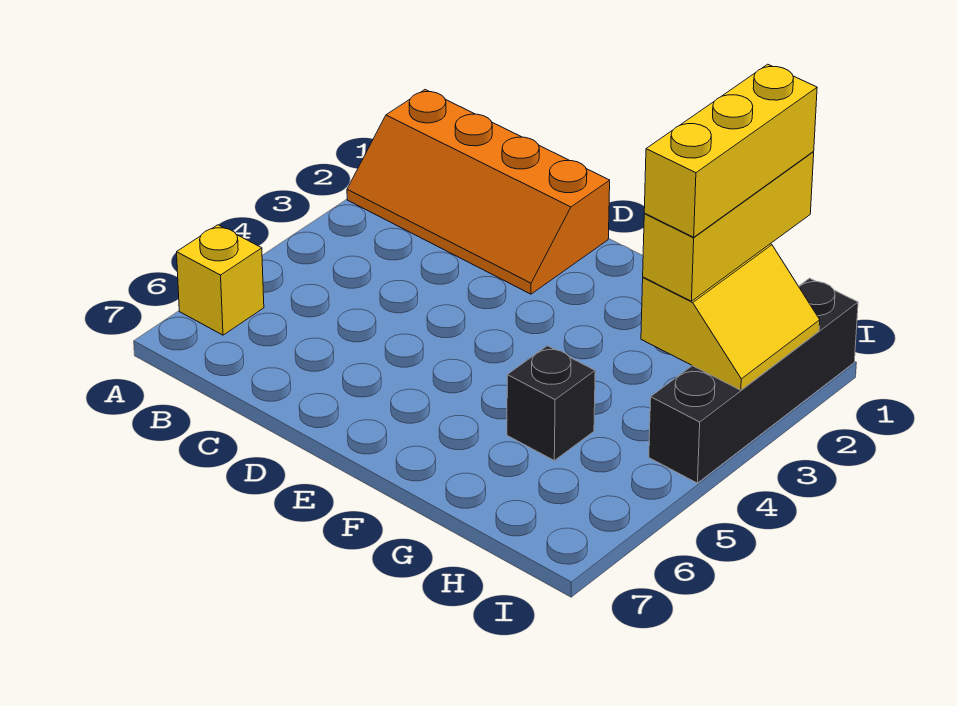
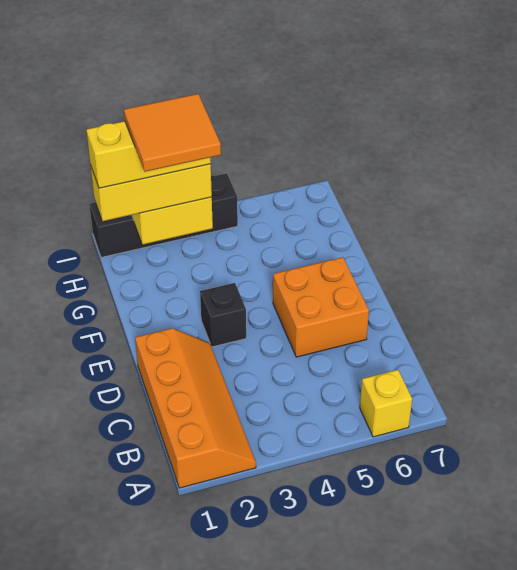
none -> orange brick D5:E6 level 1
none -> orange tile G2:H3 level 5
black brick G5 level 1 -> black brick E3 level 1

